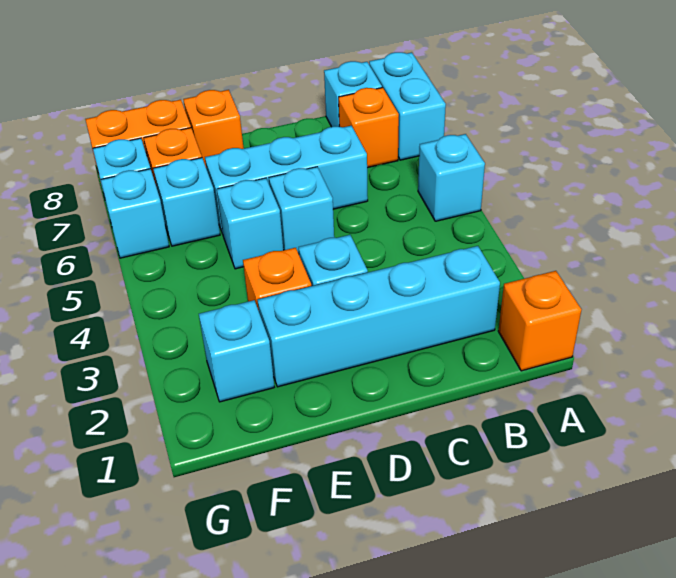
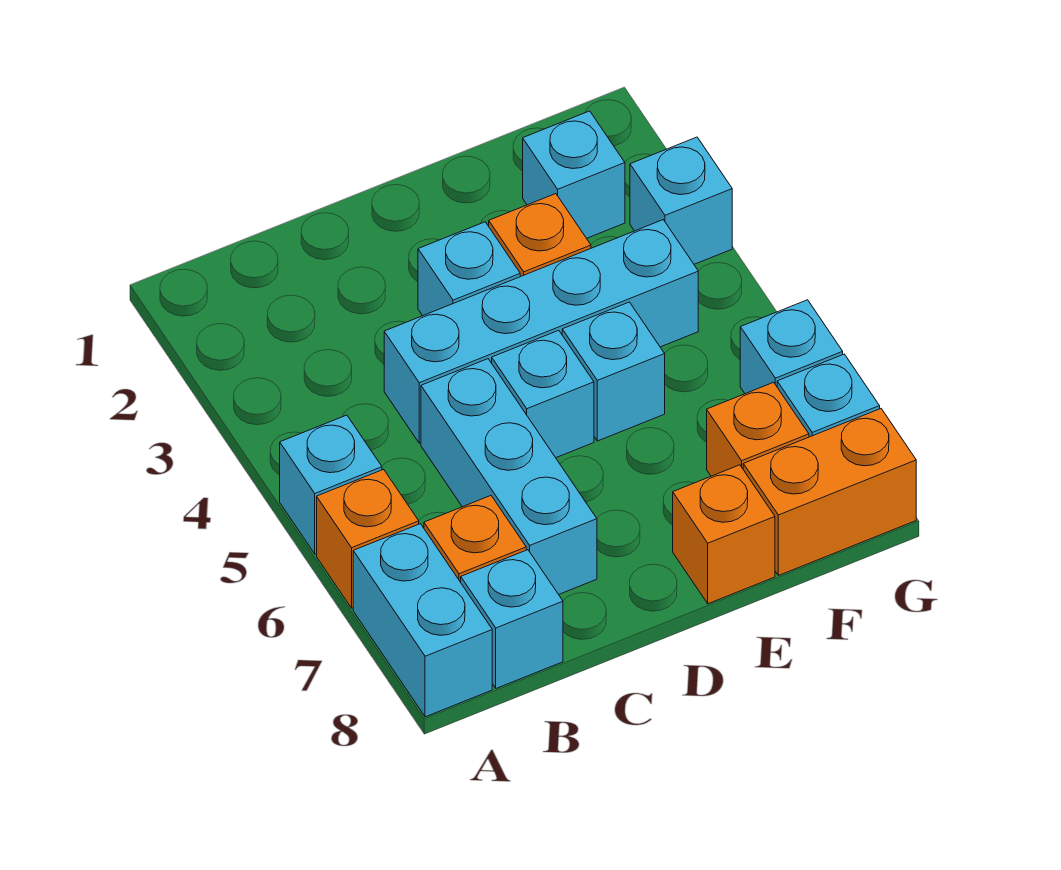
orange brick A1 level 1 -> orange brick A6 level 1
cyan brick B2:E2 level 1 -> cyan brick C4:F4 level 1
cyan brick C6:E6 level 1 -> cyan brick C5:C7 level 1
cyan brick F6 level 1 -> cyan brick G3 level 1

